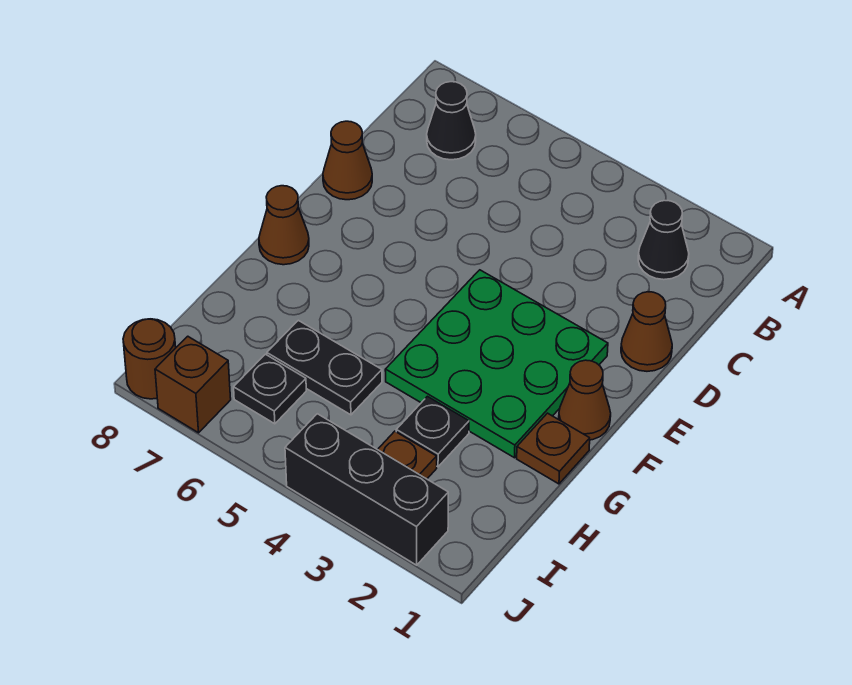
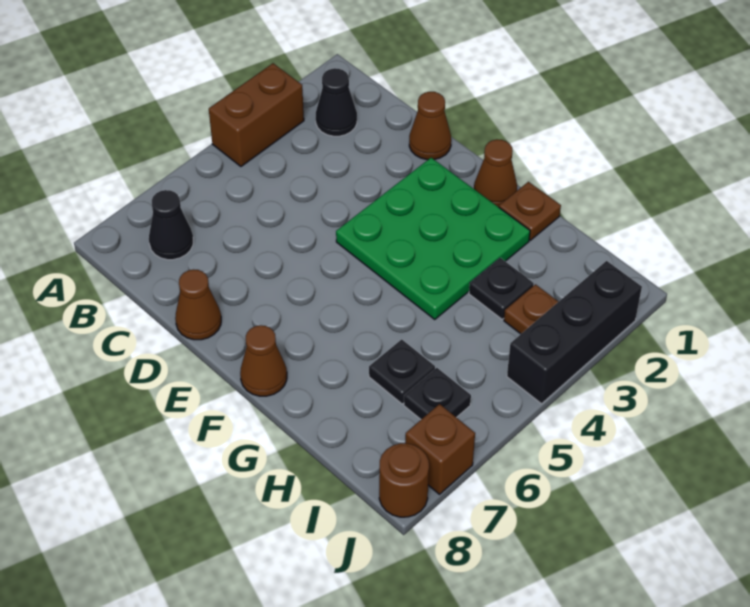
none -> brown brick A3:A4 level 1
black plate H5:H6 level 1 -> black plate H6 level 1

